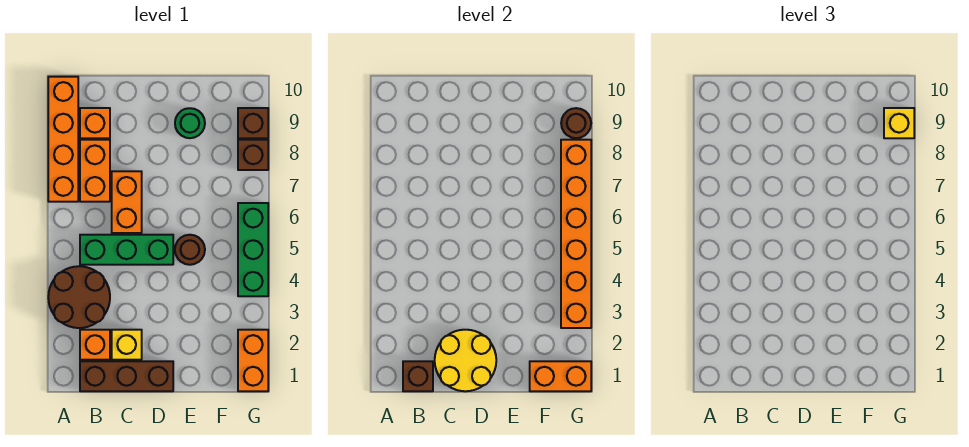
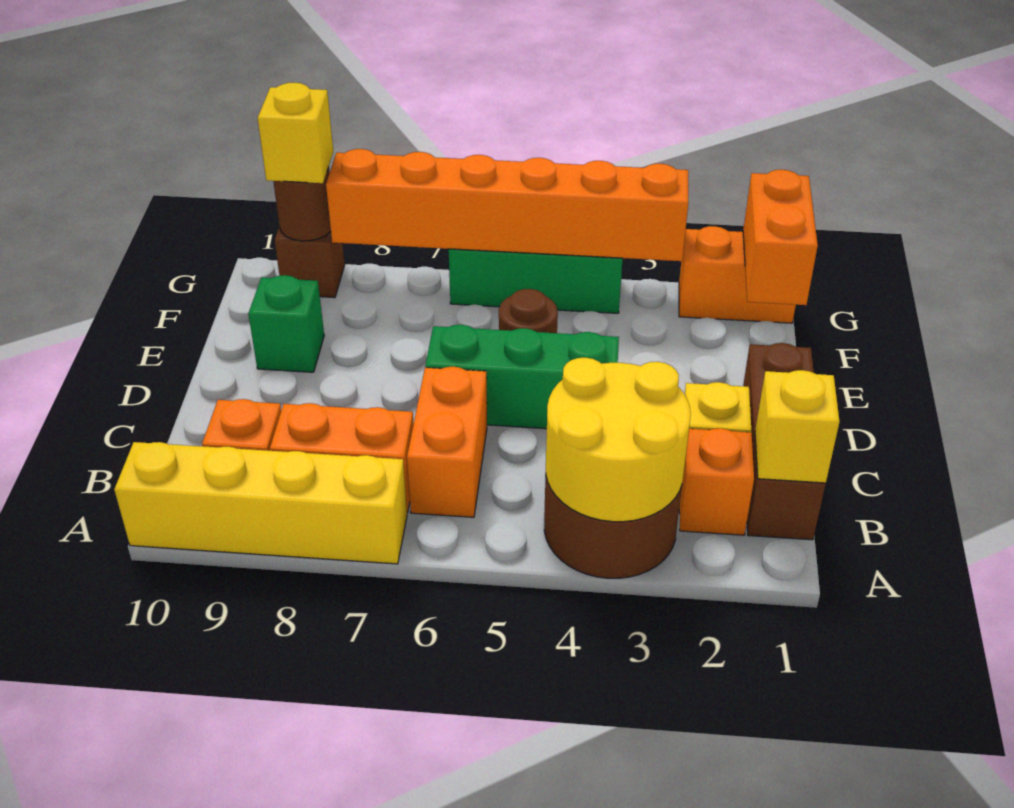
orange brick A7:A10 level 1 -> yellow brick A7:A10 level 1
brown brick B1 level 2 -> yellow brick B1 level 2
green brick B5:D5 level 1 -> green brick D4:D6 level 1
yellow round brick C1:D2 level 2 -> yellow round brick A3:B4 level 2
orange brick C6:C7 level 1 -> orange brick B6:C6 level 1
green round brick E9 level 1 -> green brick E9 level 1
brown brick G8 level 1 -> none

